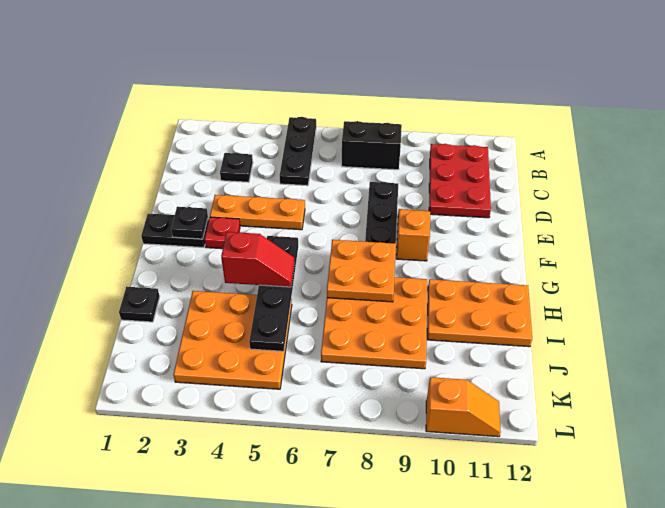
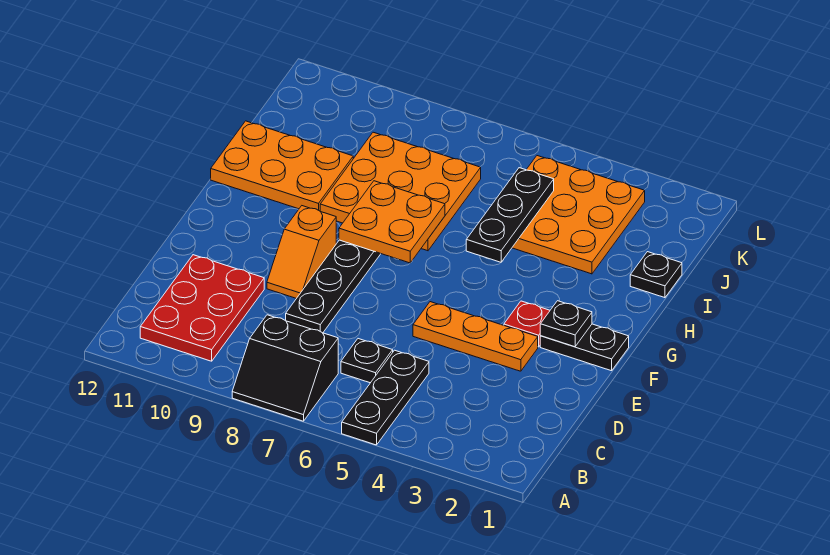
black plate C3 level 1 -> black plate C6 level 1
black plate G5:J5 level 2 -> black plate H5:J5 level 2
red slope H4:H5 level 3 top 4 -> none
orange slope L10:L11 level 1 top 10 -> none

